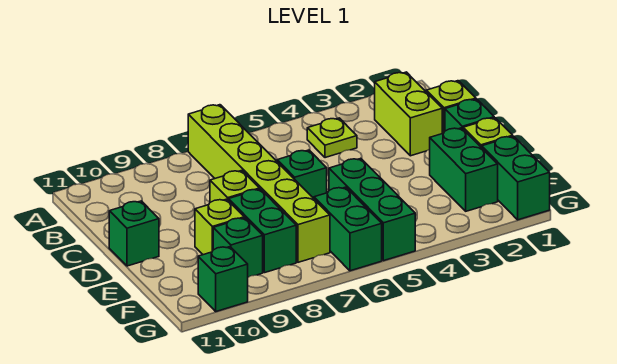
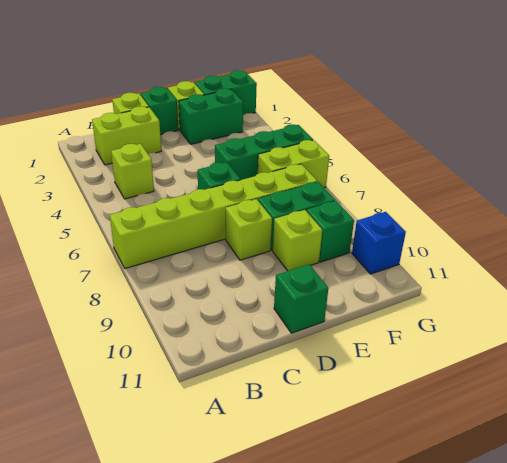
lime plate B4 level 1 -> lime brick B4 level 1
green brick F6:G6 level 1 -> lime brick F6:G6 level 1
green brick G10 level 1 -> blue brick G10 level 1

